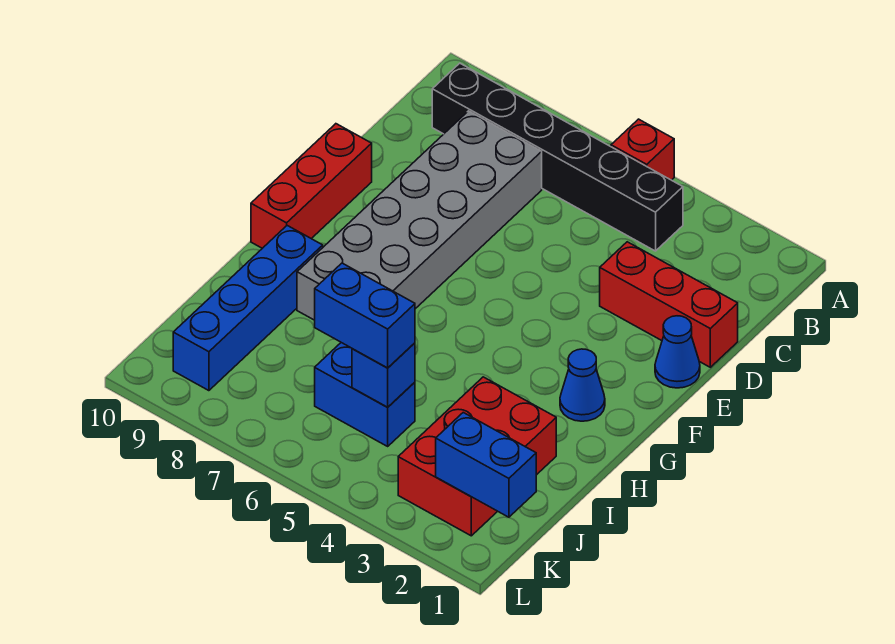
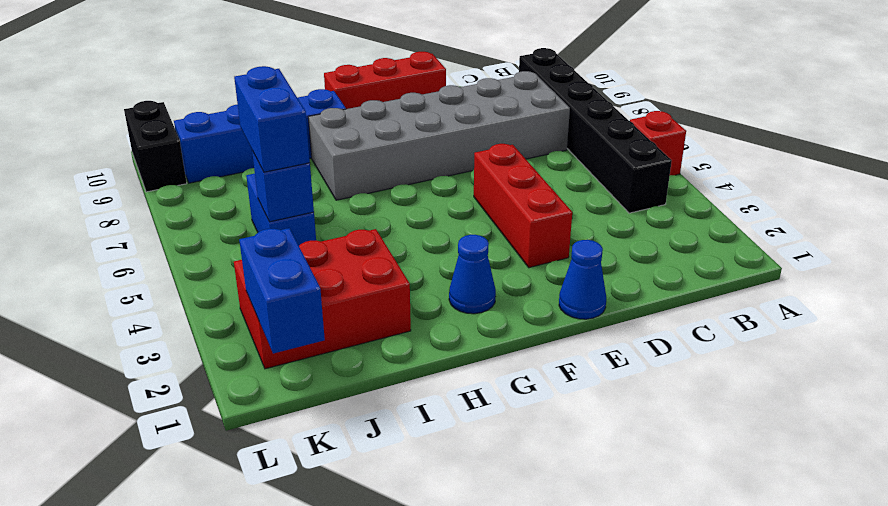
red brick D1:D3 level 1 -> red brick E3:E5 level 1
none -> black brick L9:L10 level 1

